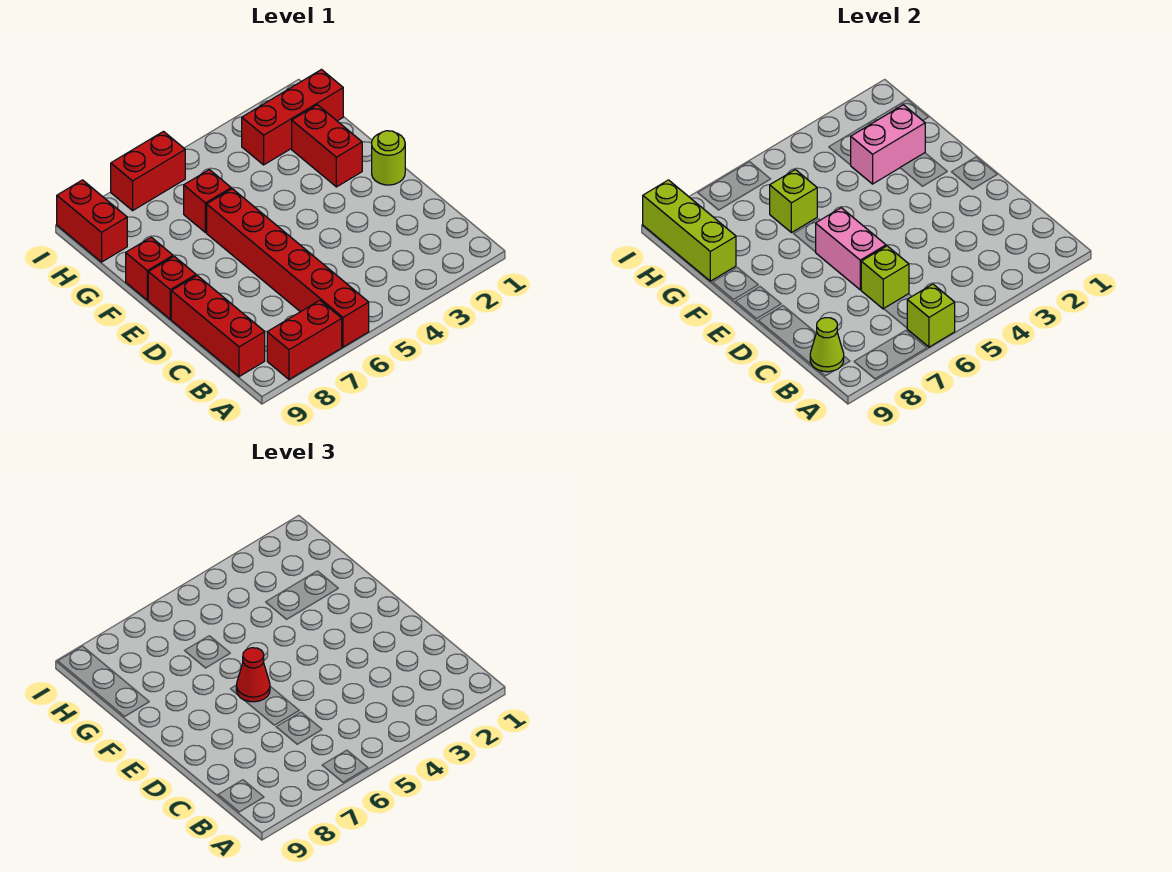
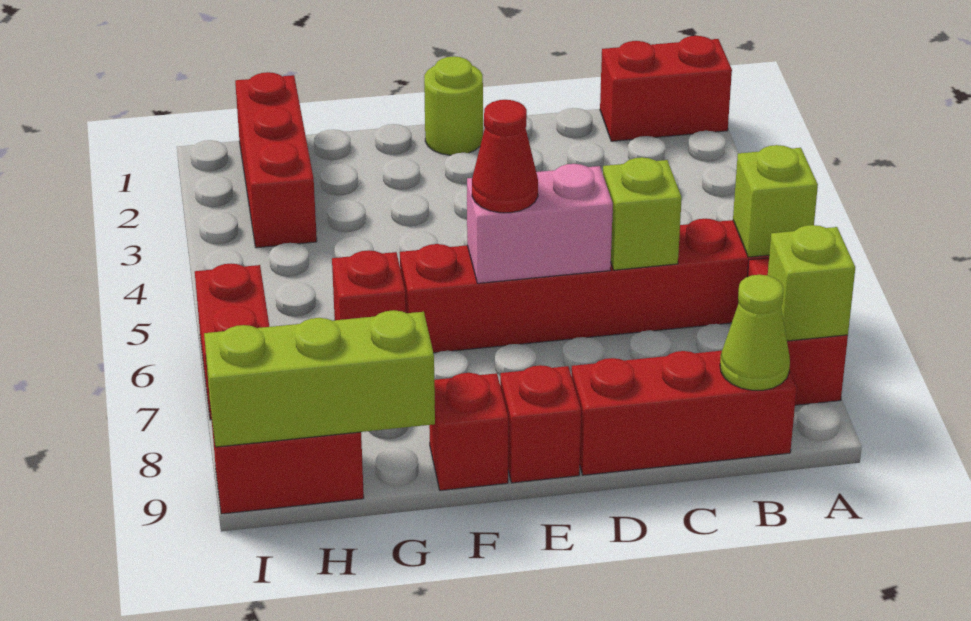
red brick F2:G2 level 1 -> red brick A1:B1 level 1
pink brick G2:G3 level 2 -> none
lime brick G6 level 2 -> lime brick A8 level 2

